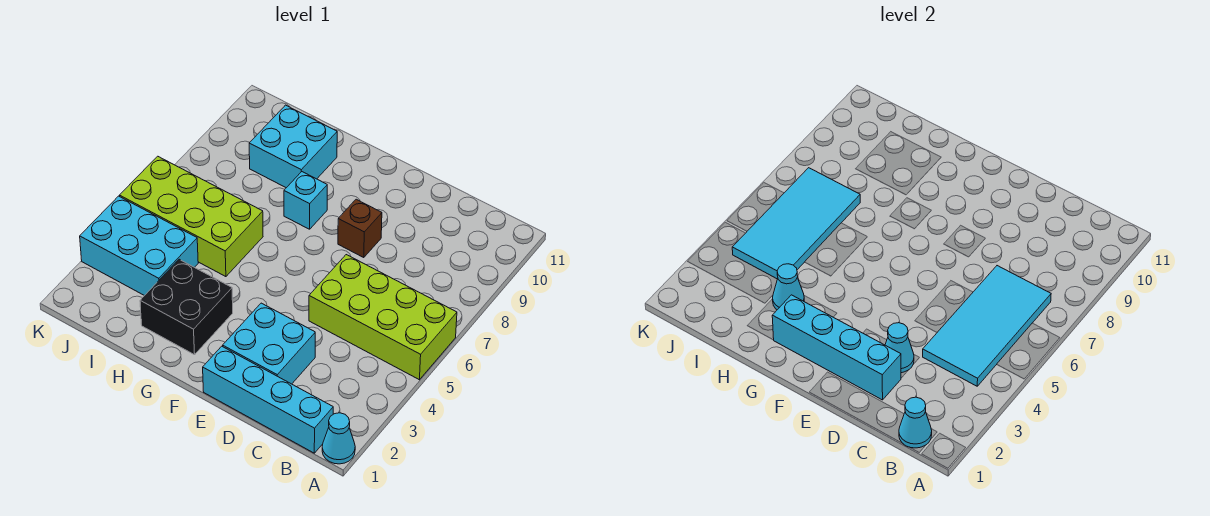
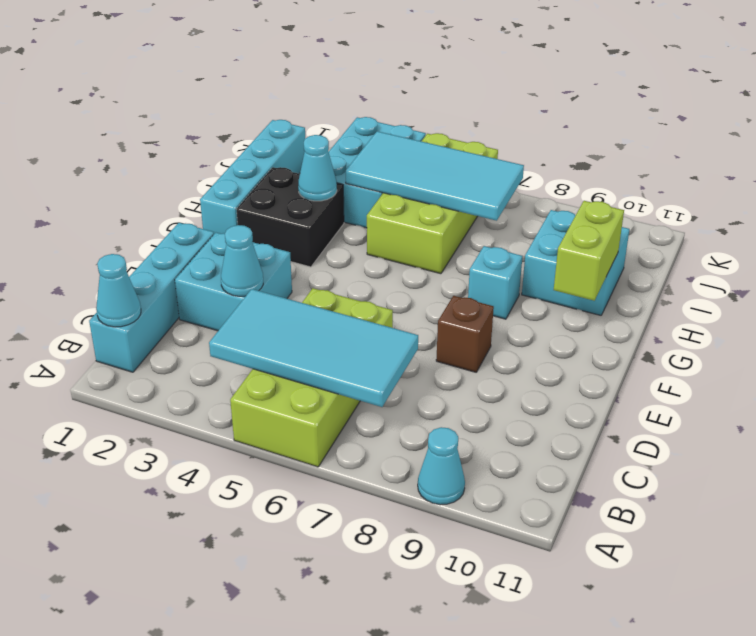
cyan cone A1 level 1 -> cyan cone A9 level 1
cyan brick D2:G2 level 2 -> cyan brick G1:J1 level 1
none -> lime brick G10:H10 level 2

